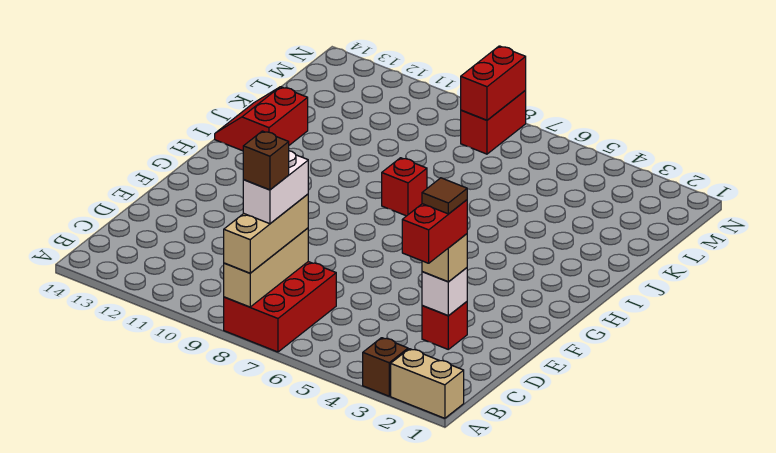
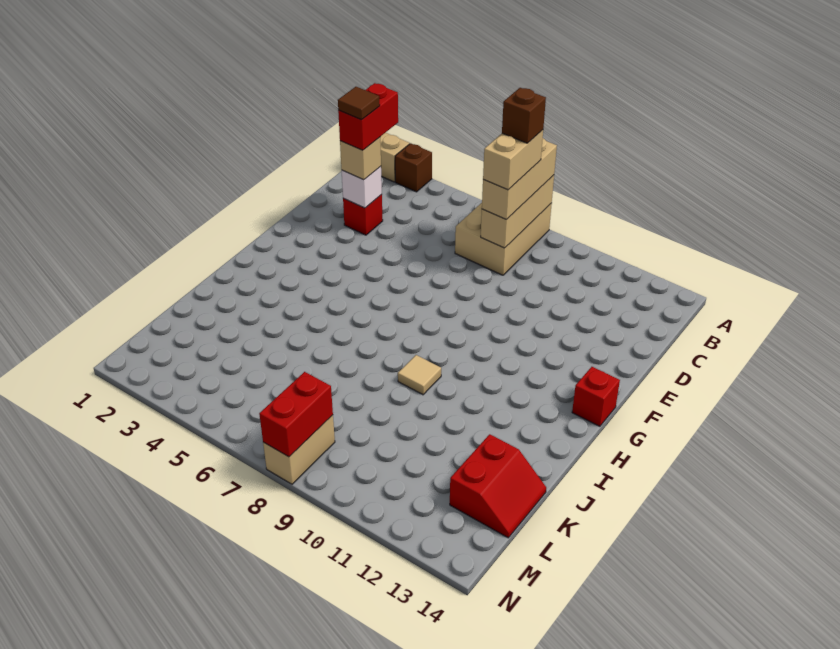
red brick A7:C8 level 1 -> tan brick A7:C8 level 1
white brick B8:C8 level 4 -> tan brick B8:C8 level 4
red brick I8 level 1 -> red brick G14 level 1
none -> tan tile I9 level 1
red slope I13:J14 level 1 top 13 -> red slope K13:L14 level 1 top 13
red brick M8:N8 level 1 -> tan brick M8:N8 level 1

